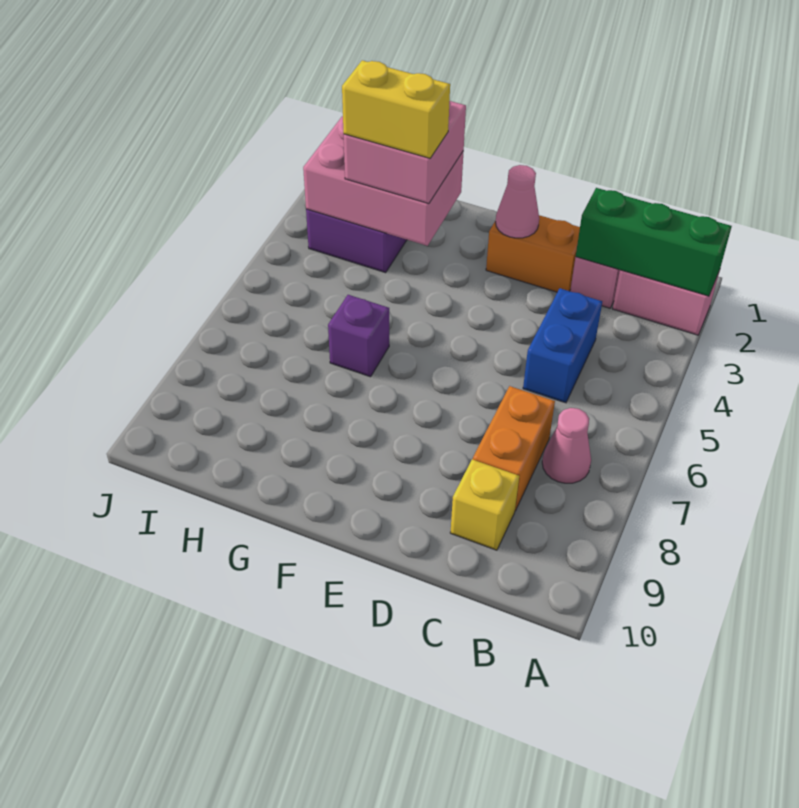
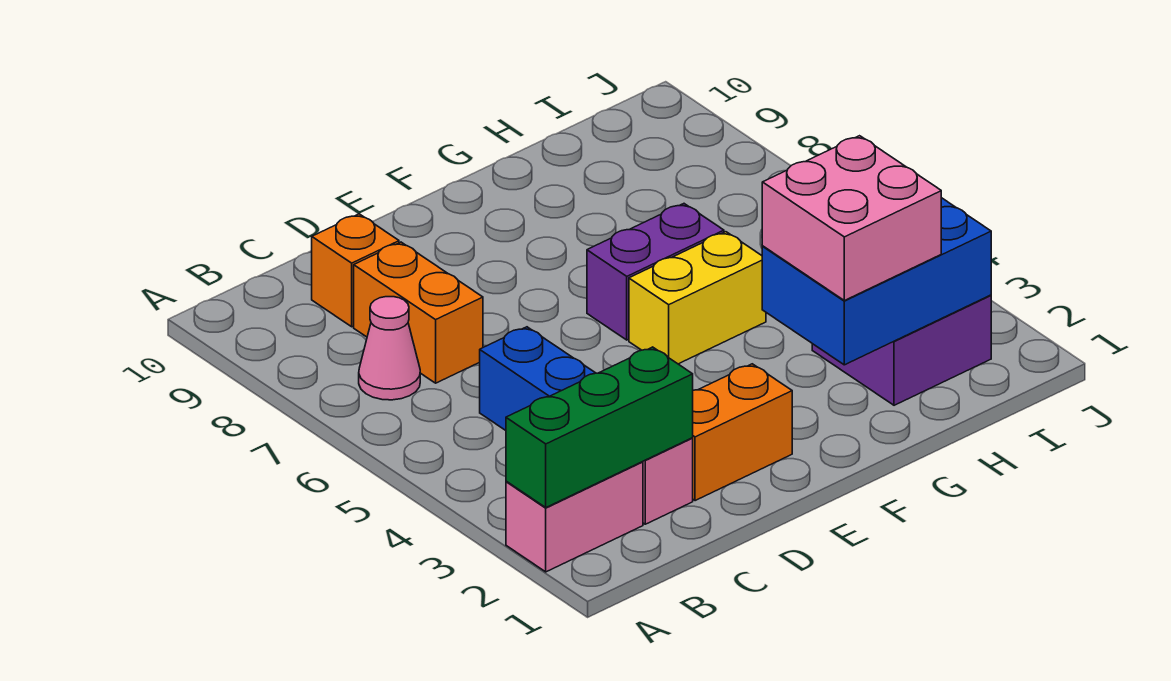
yellow brick C9 level 1 -> orange brick C9 level 1
pink cone E2 level 2 -> none
pink brick G2:I3 level 2 -> blue brick G2:I3 level 2
yellow brick G3:H3 level 4 -> yellow brick F5:G5 level 1
purple brick G6 level 1 -> purple brick F6:G6 level 1

